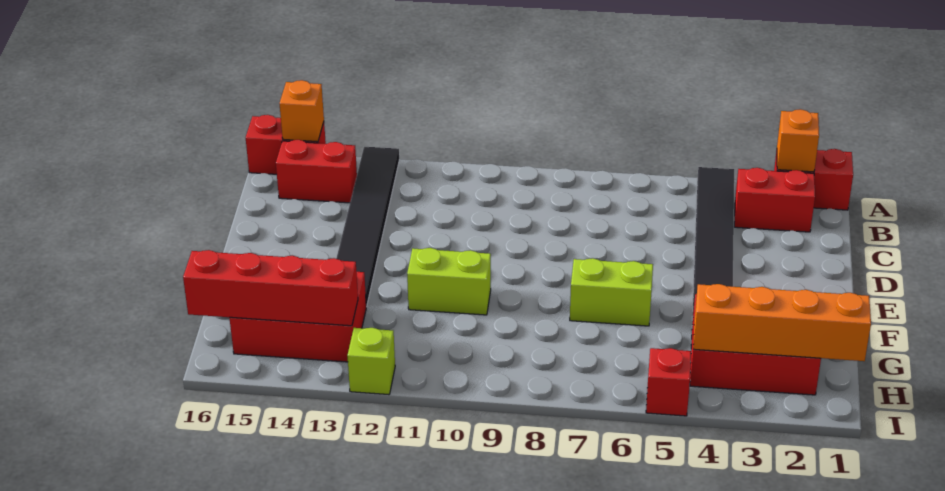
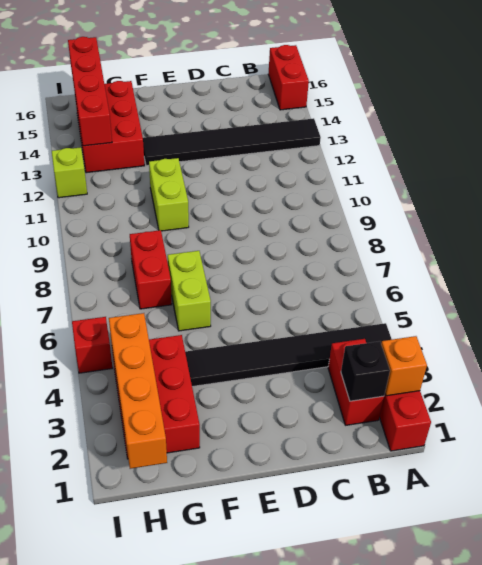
orange brick A15 level 2 -> none
none -> black brick B2 level 2
red brick B14:B15 level 1 -> red brick G7:G8 level 1

